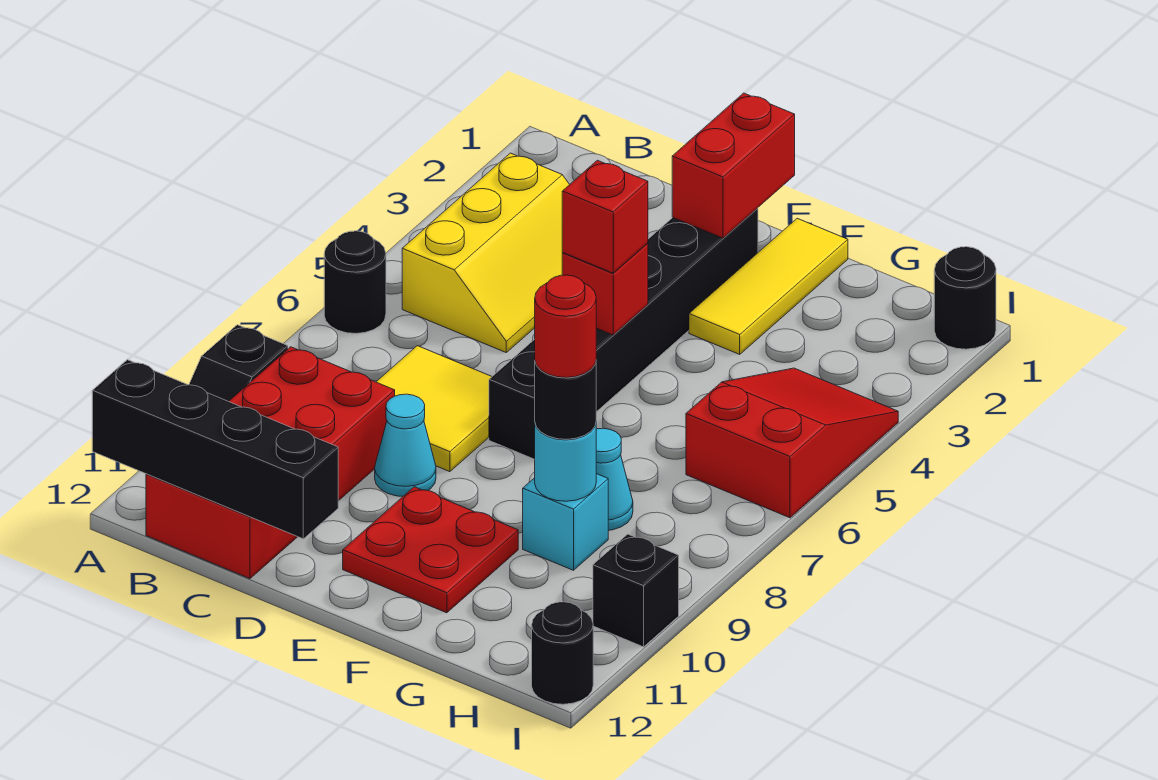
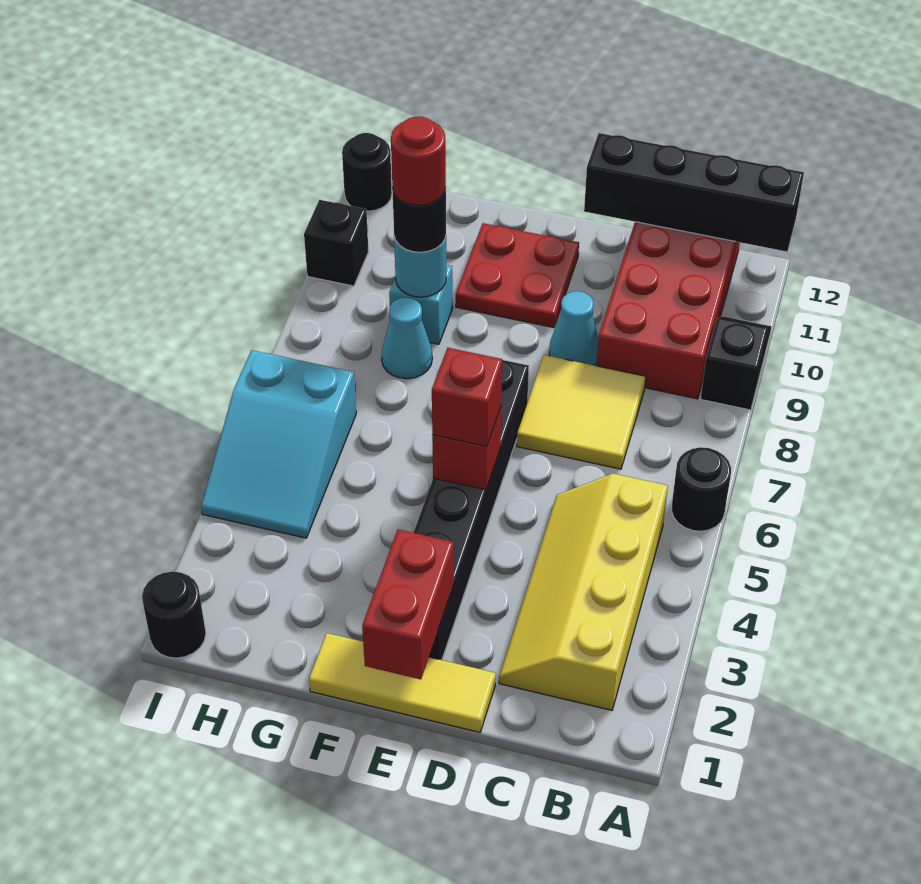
yellow slope B3:C5 level 1 top B -> yellow slope B2:C5 level 1 top B
yellow tile F1:F3 level 1 -> yellow tile D1:F1 level 1
red slope H4:I6 level 1 top 6 -> cyan slope H4:I6 level 1 top 6

